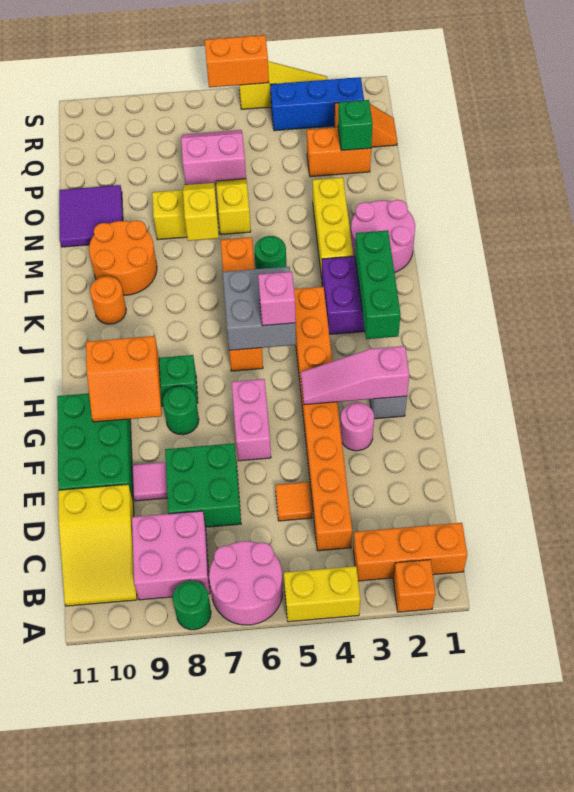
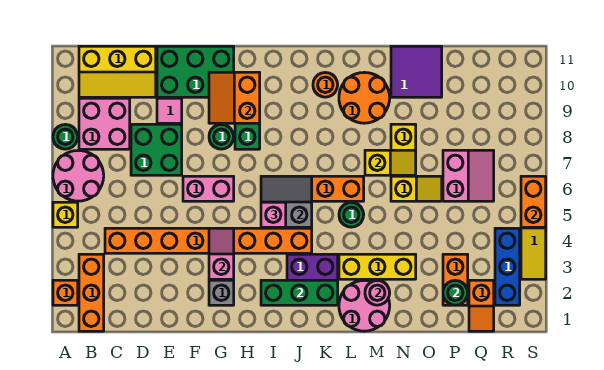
yellow brick A4:A5 level 1 -> yellow brick A5 level 1
yellow slope B10:D11 level 1 top D -> yellow slope B10:D11 level 1 top 11
orange tile D5 level 1 -> none
pink round brick F3 level 1 -> pink round brick M2 level 2
pink slope G2:G4 level 2 top 2 -> pink slope G3:G4 level 2 top 3
grey brick I5:J6 level 2 -> grey slope I5:J6 level 2 top 5
green brick P2 level 2 -> green round brick P2 level 2

